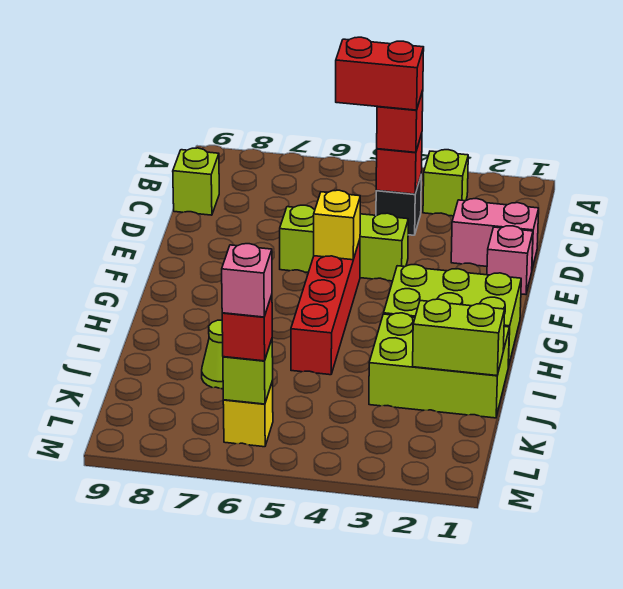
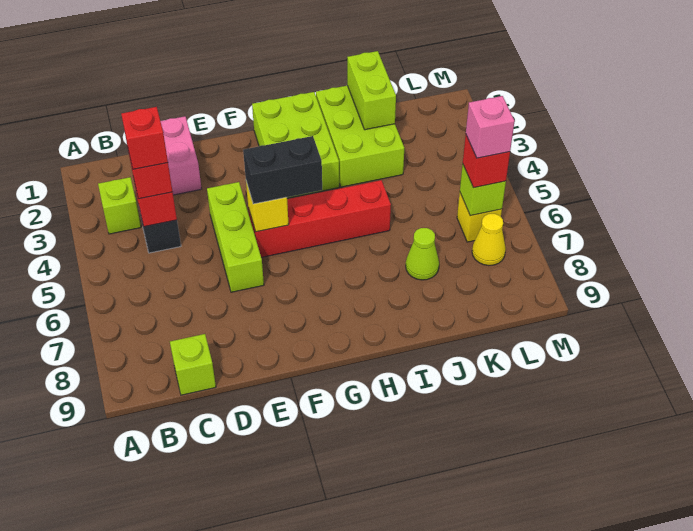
red brick C4:C5 level 4 -> red brick C4 level 4
pink brick E1 level 1 -> none
none -> black brick F5:G5 level 3
none -> yellow cone L7 level 1

